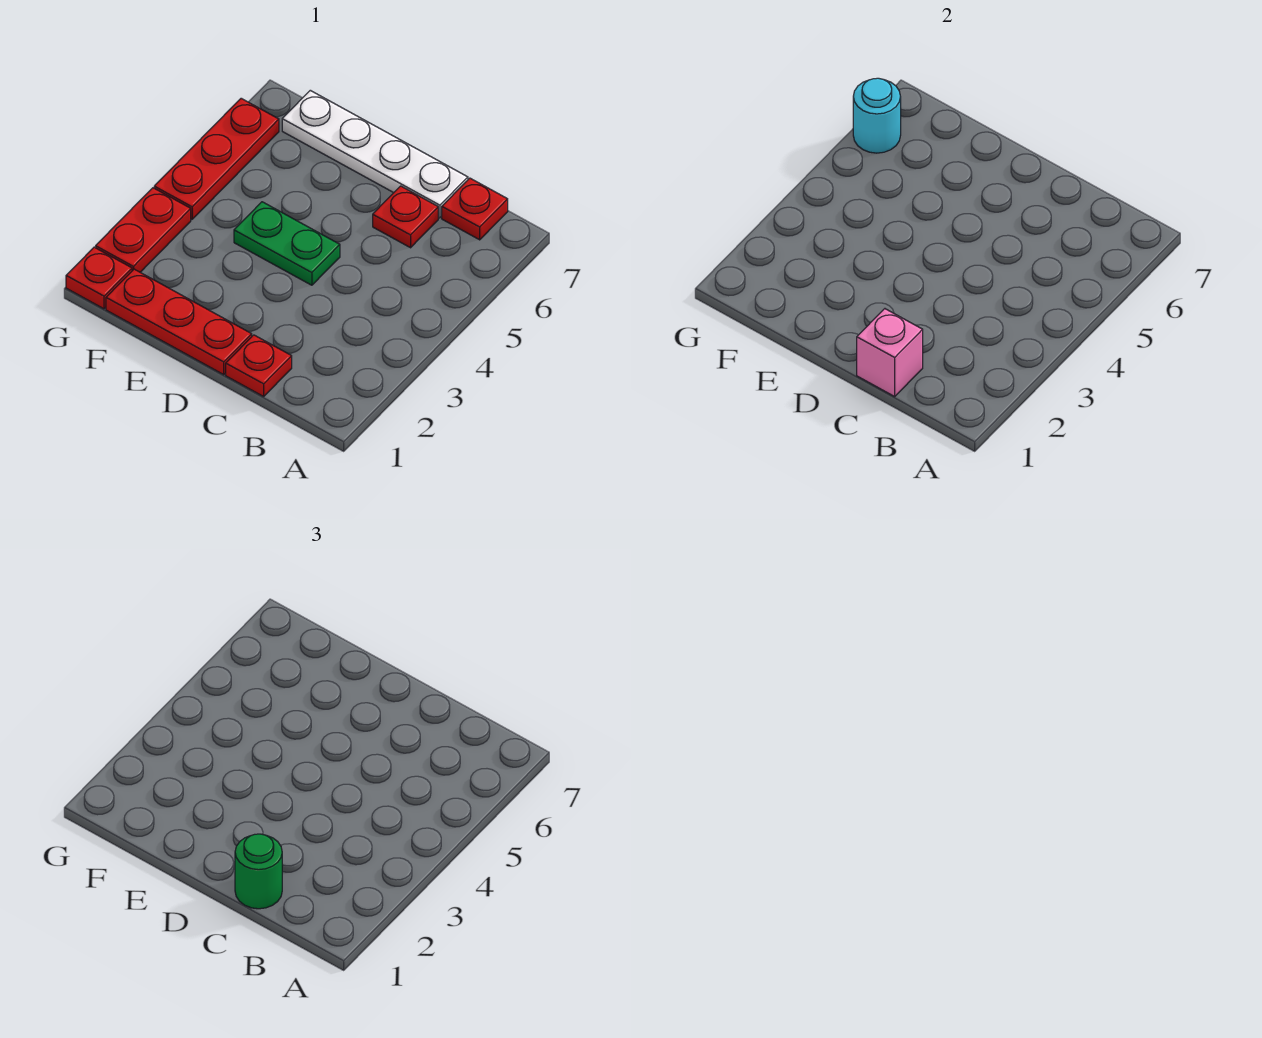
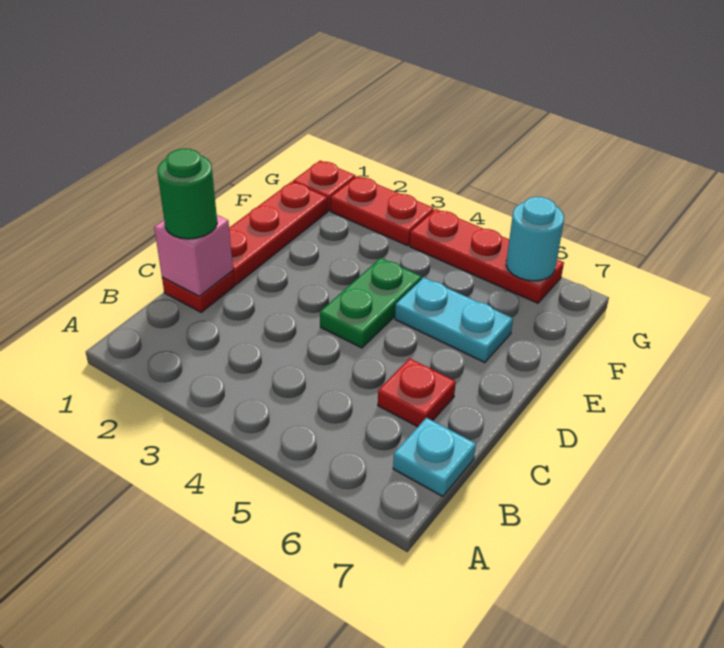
red plate B7 level 1 -> cyan plate B7 level 1
white plate C7:F7 level 1 -> none
none -> cyan plate E5:E6 level 1

